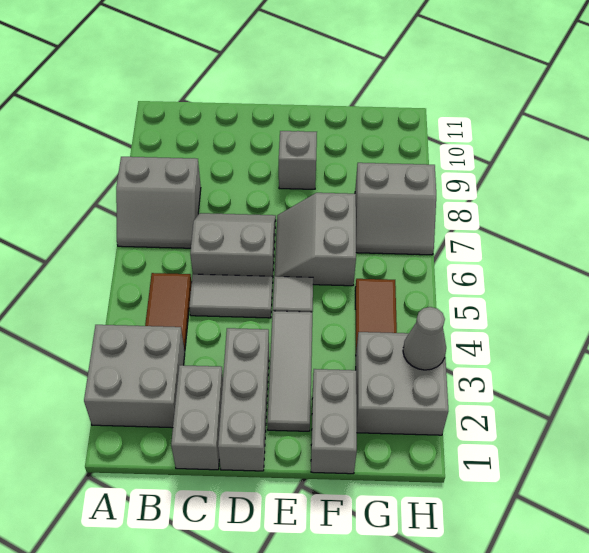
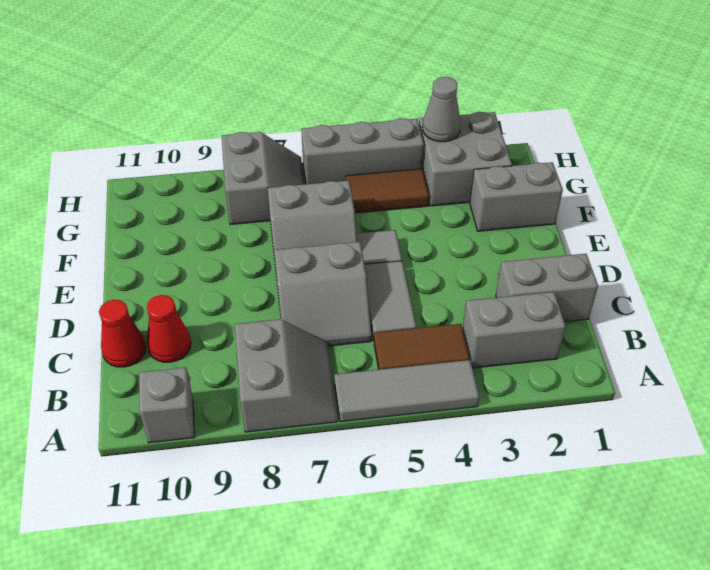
grey brick A2:B3 level 1 -> grey brick B2:B3 level 1
grey slope C6:D7 level 1 top 6 -> grey slope C6:D7 level 1 top D
none -> red cone C10 level 1
none -> red cone C11 level 1
grey brick D1:D3 level 1 -> grey brick H4:H6 level 1
grey tile E2:E4 level 1 -> grey tile A4:A6 level 1
grey brick E9 level 1 -> grey brick A10 level 1

